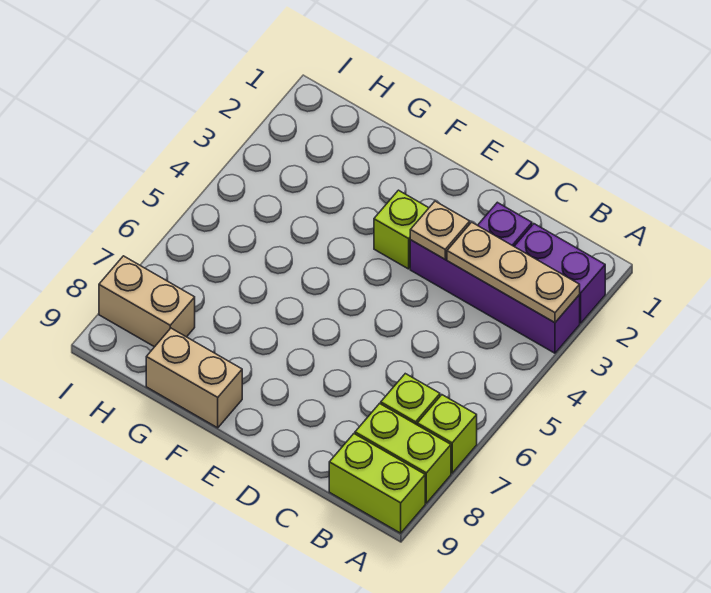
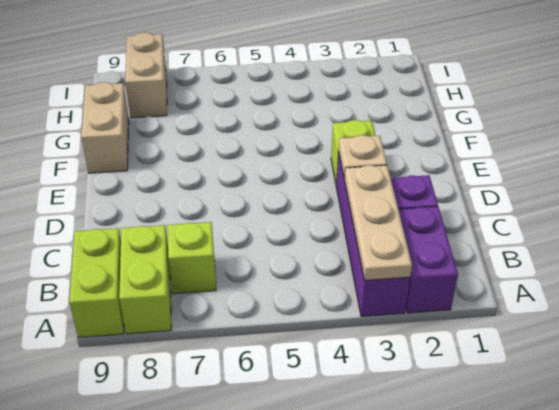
lime brick A7 level 1 -> none

